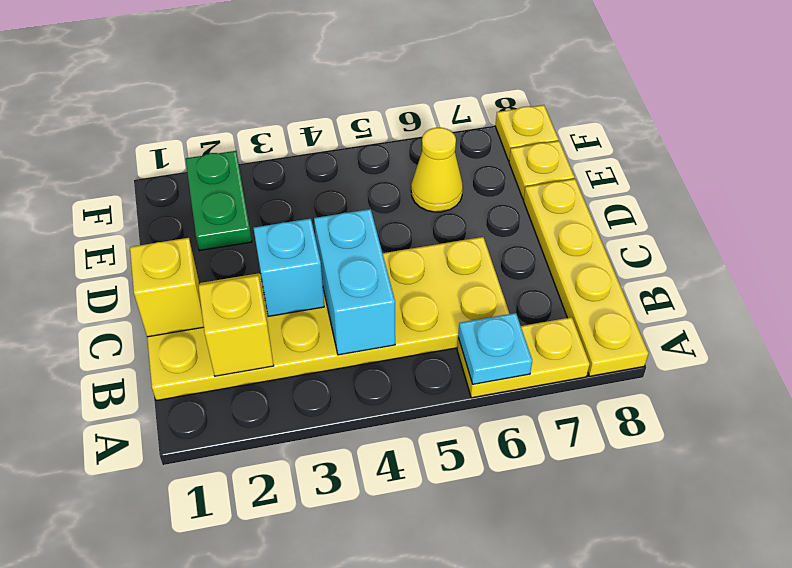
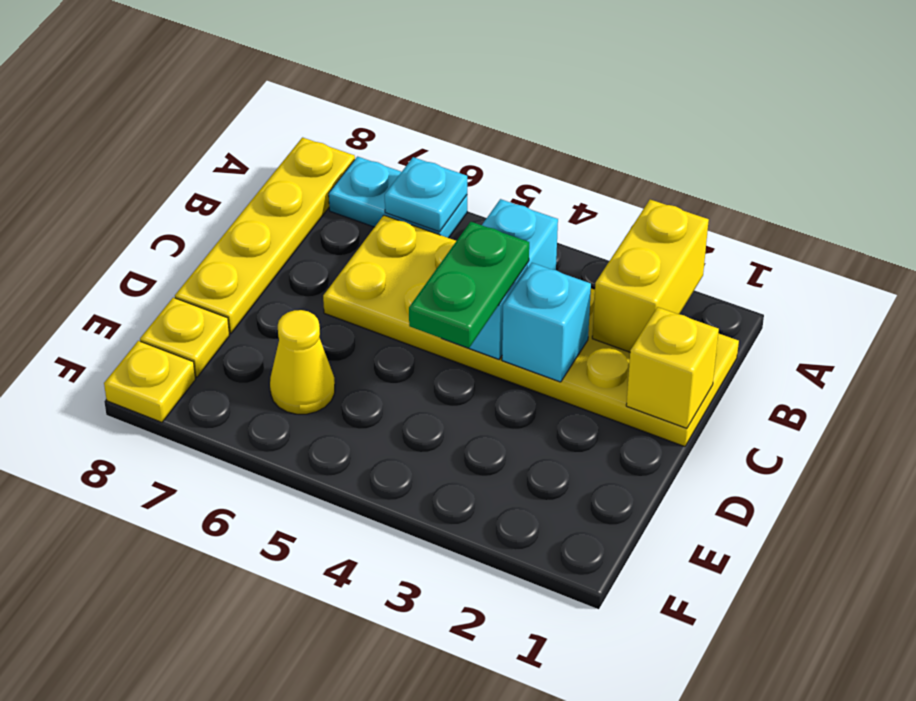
yellow plate A6:A7 level 1 -> cyan plate A6:A7 level 1
yellow brick B2 level 2 -> yellow brick A2:B2 level 2
green plate E2:F2 level 1 -> green plate C4:D4 level 3

